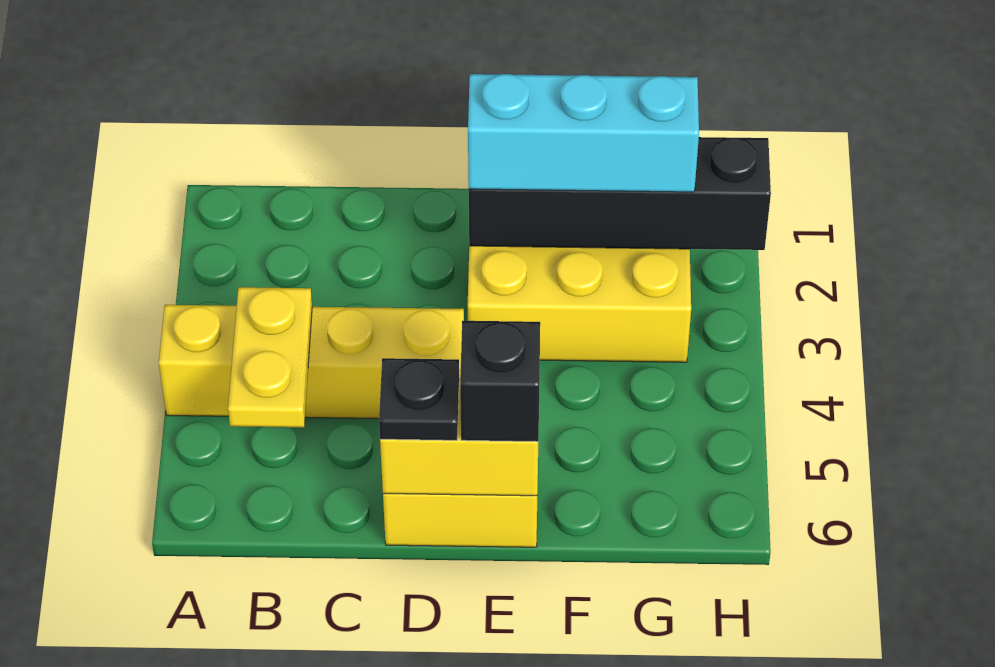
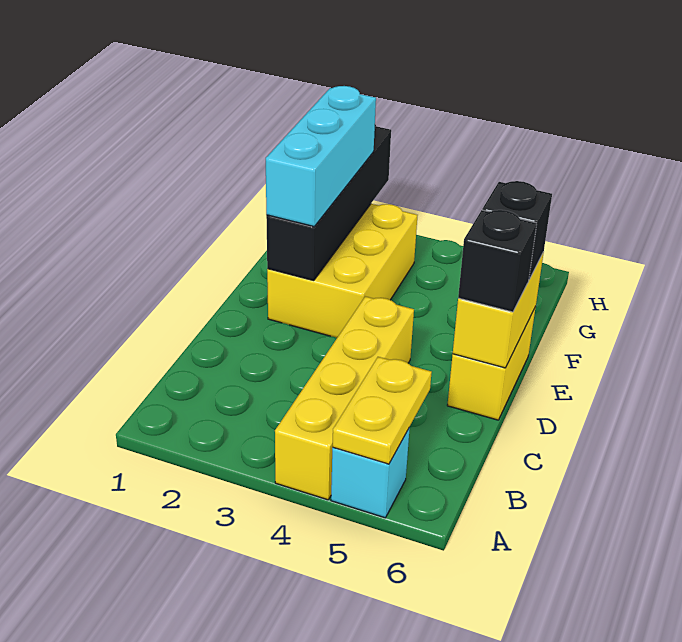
none -> cyan brick A5 level 1
yellow plate B4:B5 level 2 -> yellow plate A5:B5 level 2
black plate D6 level 3 -> black brick D6 level 3

